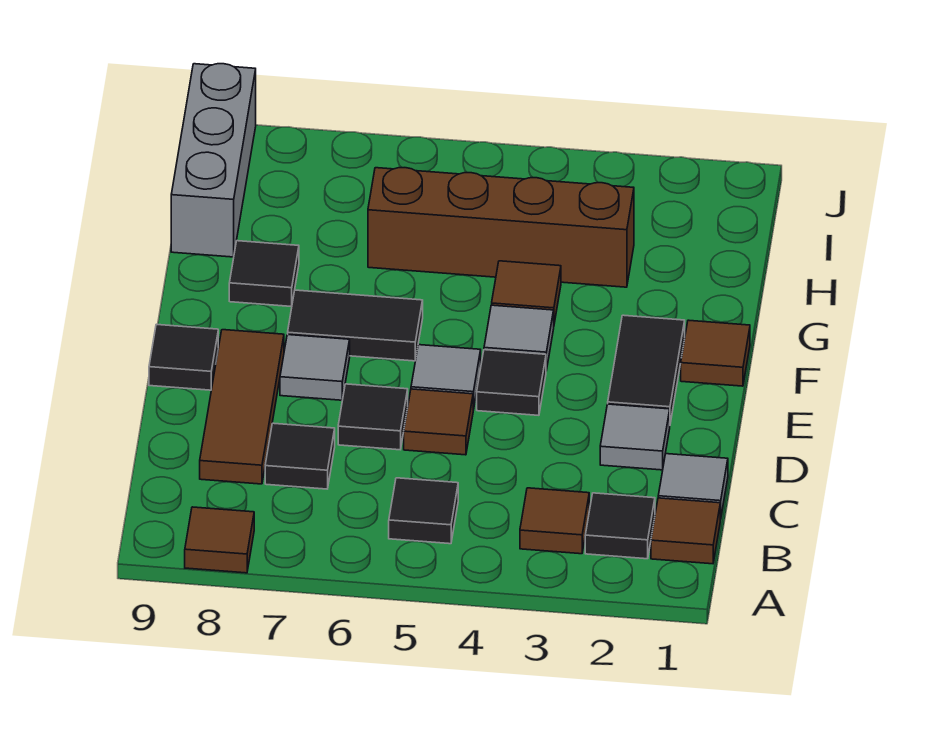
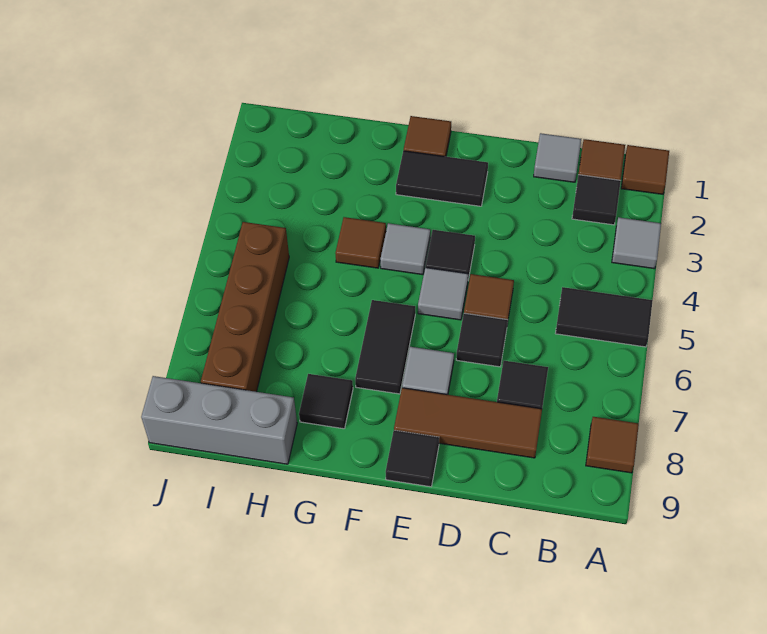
brown tile B3 level 1 -> brown tile A1 level 1
black tile B5 level 1 -> black tile A5:B5 level 1
grey tile D2 level 1 -> grey tile A3 level 1
brown brick H3:H6 level 1 -> brown brick I5:I8 level 1

